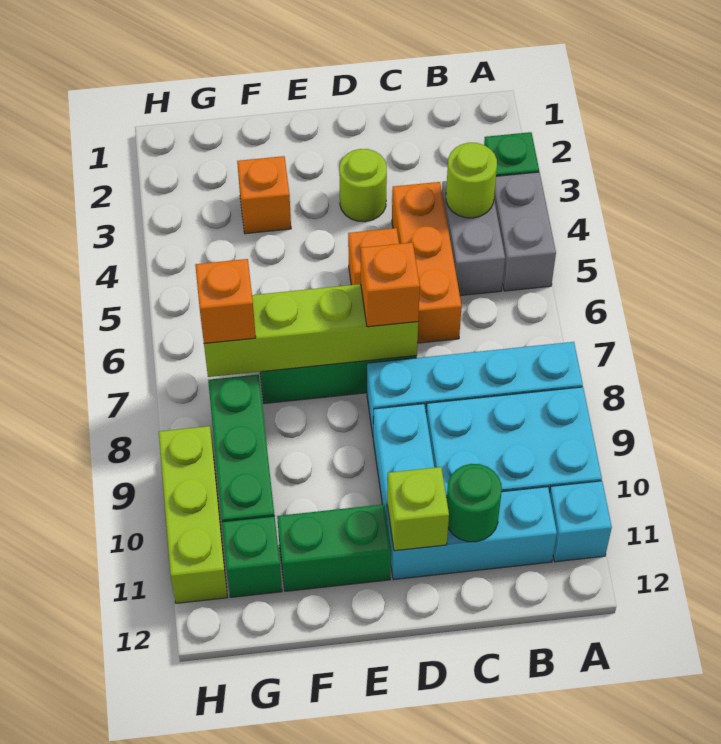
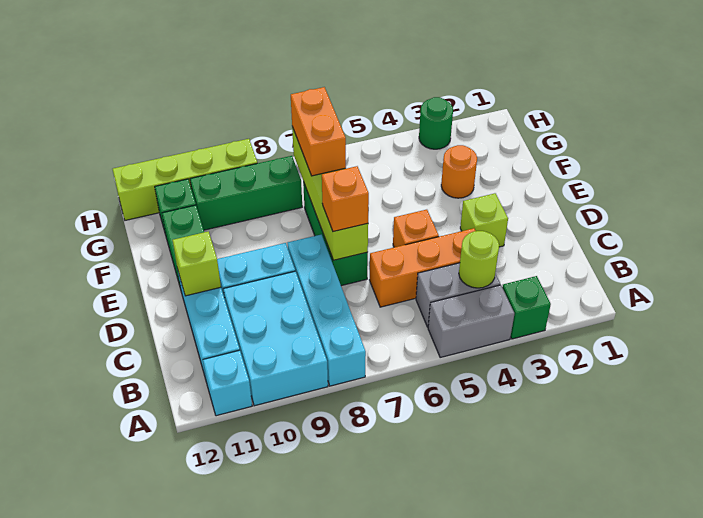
green round brick C11 level 2 -> green round brick H3 level 1
lime round brick D3 level 1 -> lime brick D3 level 1
orange brick F3 level 1 -> orange round brick F3 level 1
orange brick G7 level 3 -> orange brick F7:G7 level 3
lime brick H9:H11 level 1 -> lime brick H9:H12 level 1

